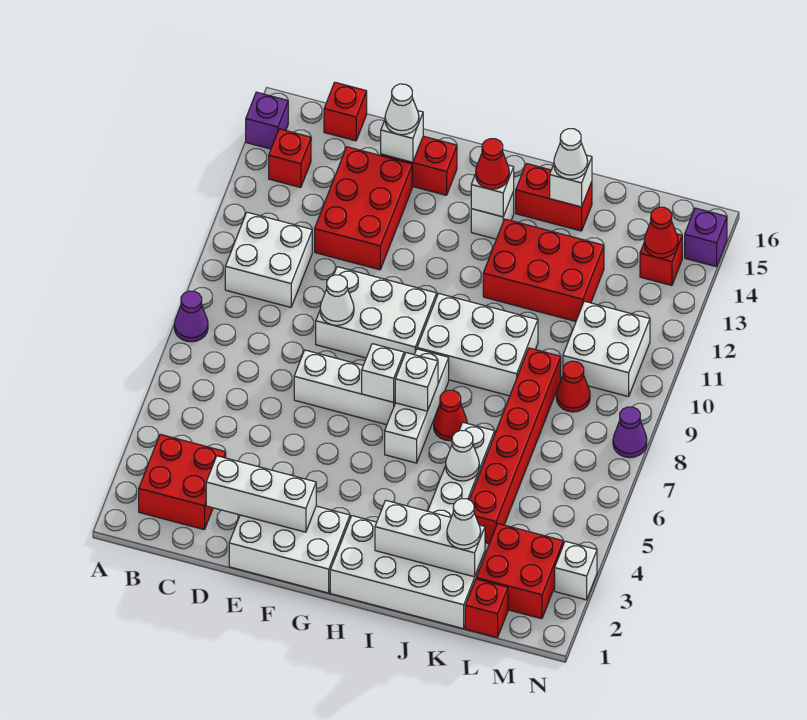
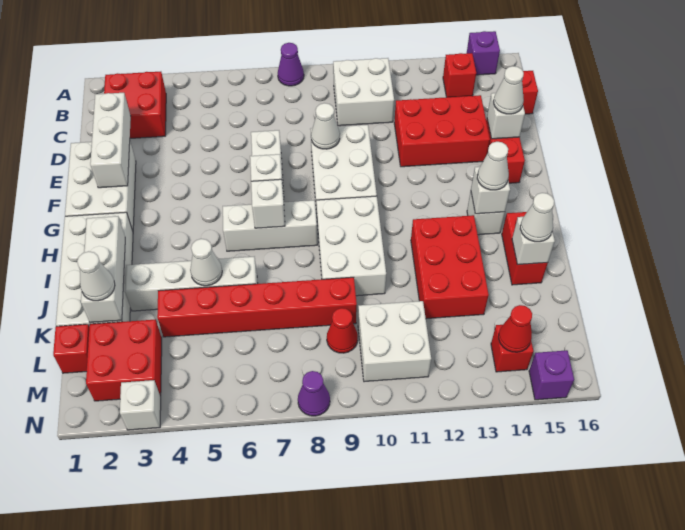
red cone H14 level 3 -> white cone H14 level 3
red cone I7 level 1 -> none

